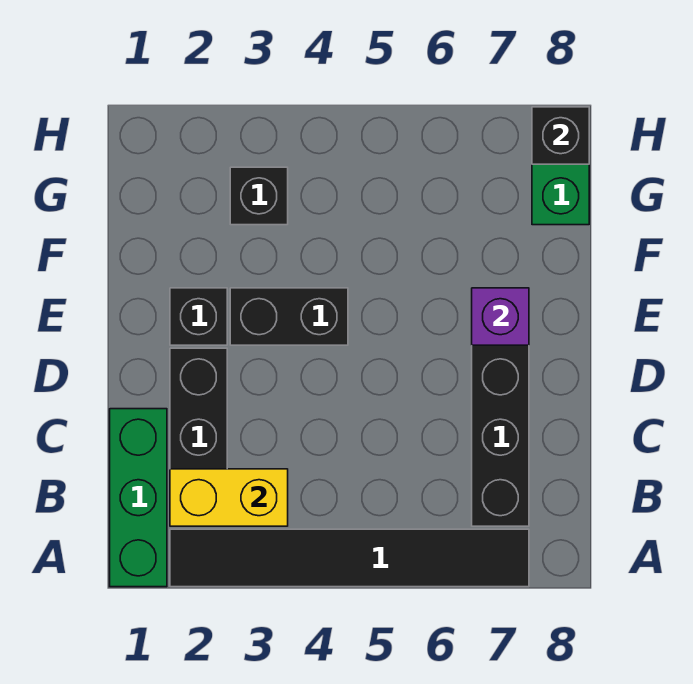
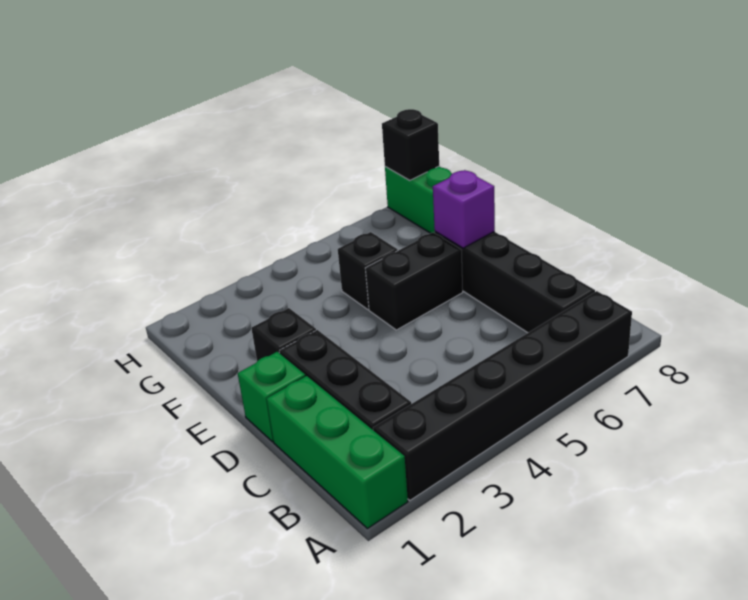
black tile A2:A7 level 1 -> black brick A2:A7 level 1
yellow brick B2:B3 level 2 -> none
none -> green brick D1 level 1
black brick E3:E4 level 1 -> black brick E5:E6 level 1
black brick G3 level 1 -> black brick F5 level 1

